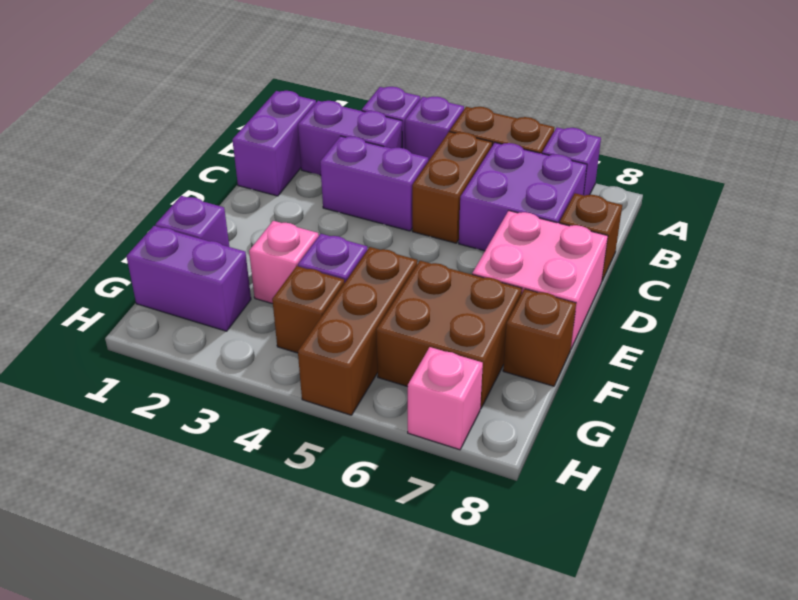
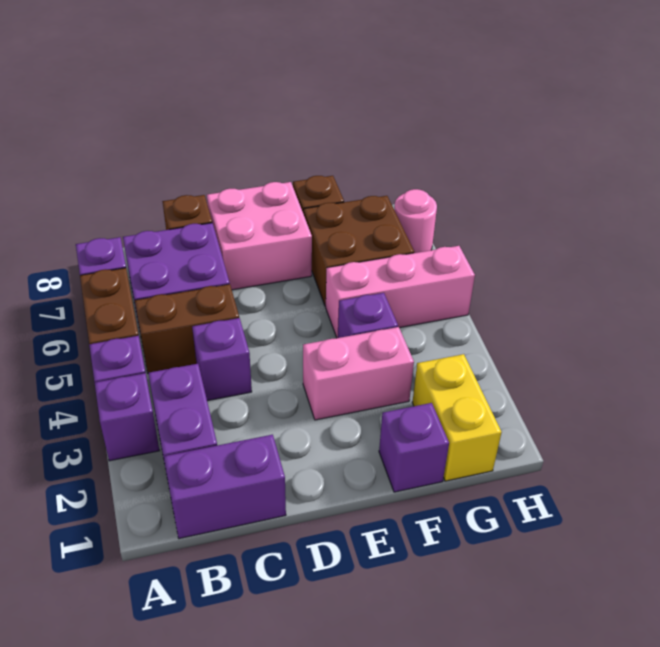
purple brick C3:C4 level 1 -> purple brick C4 level 1
pink brick F3 level 1 -> pink brick E3:F3 level 1
brown brick F5:H5 level 1 -> pink brick F5:H5 level 1
purple brick G1:G2 level 1 -> yellow brick G1:G2 level 1
brown brick G4 level 1 -> none
pink brick H7 level 1 -> pink round brick H7 level 1

